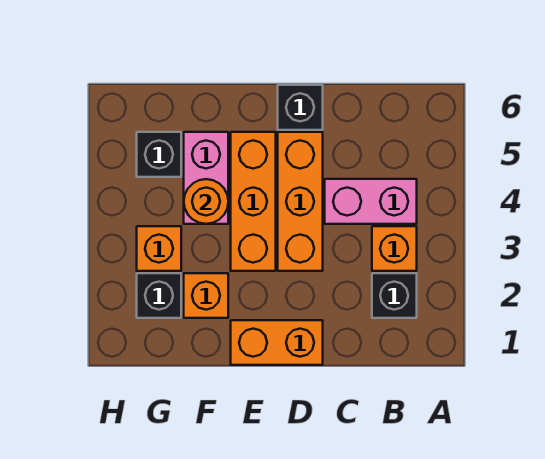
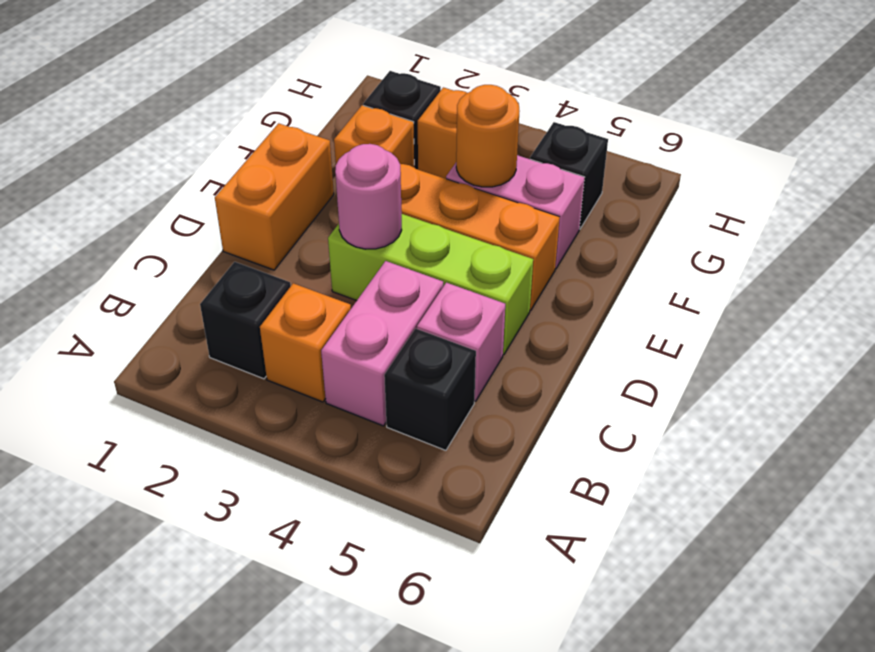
none -> pink brick C5 level 1
orange brick D3:D5 level 1 -> lime brick D3:D5 level 1
none -> pink round brick D3 level 2
black brick D6 level 1 -> black brick B5 level 1

